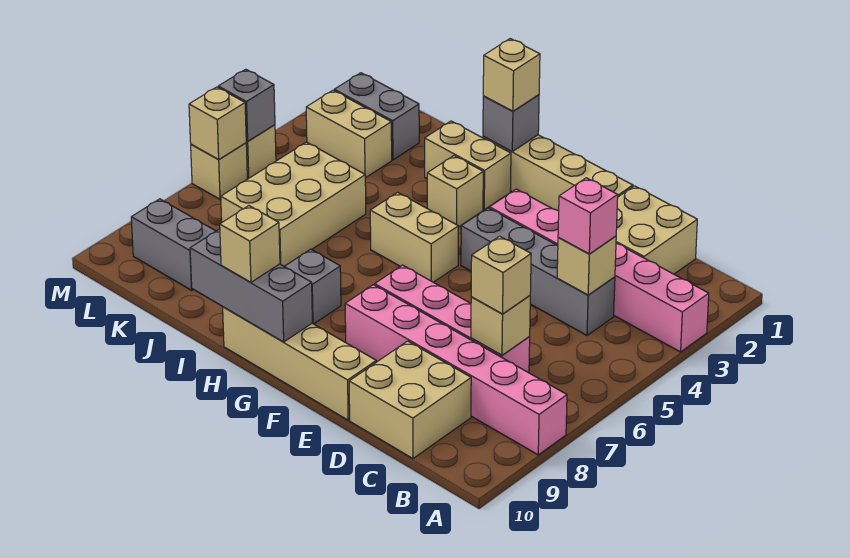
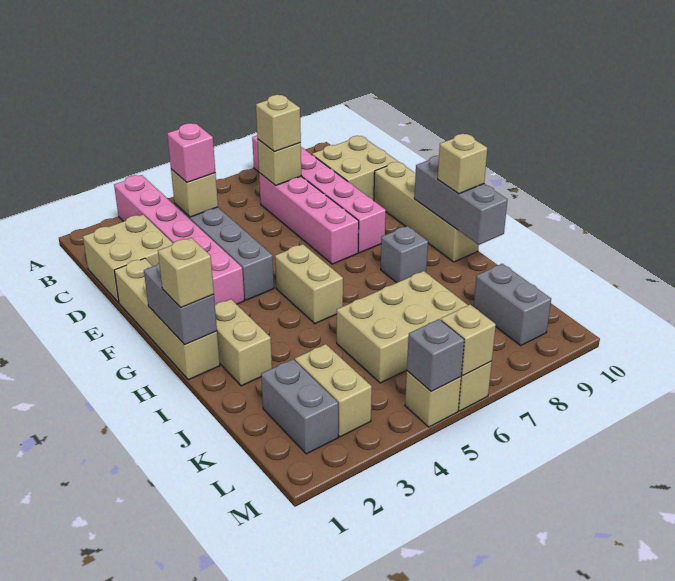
grey brick H1 level 2 -> grey brick G1:H1 level 2
tan brick H3 level 1 -> none

